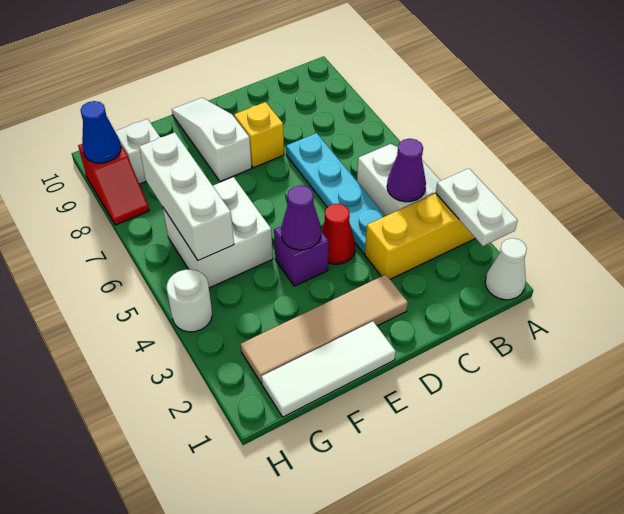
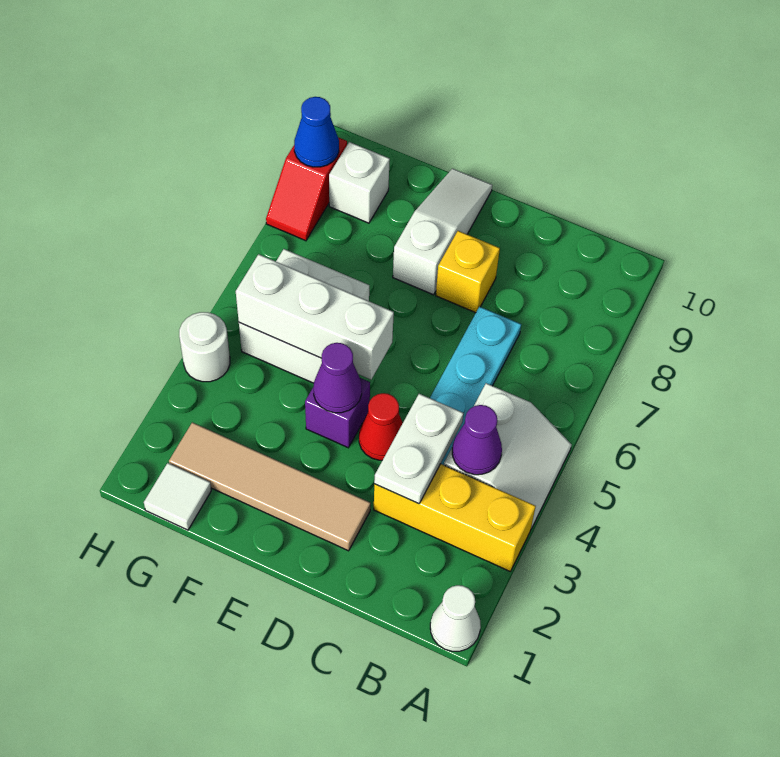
white plate A2:A3 level 2 -> white plate C3:C4 level 2
white tile E1:G1 level 1 -> white tile G1 level 1
white brick G5:G7 level 2 -> white brick E5:G5 level 2

